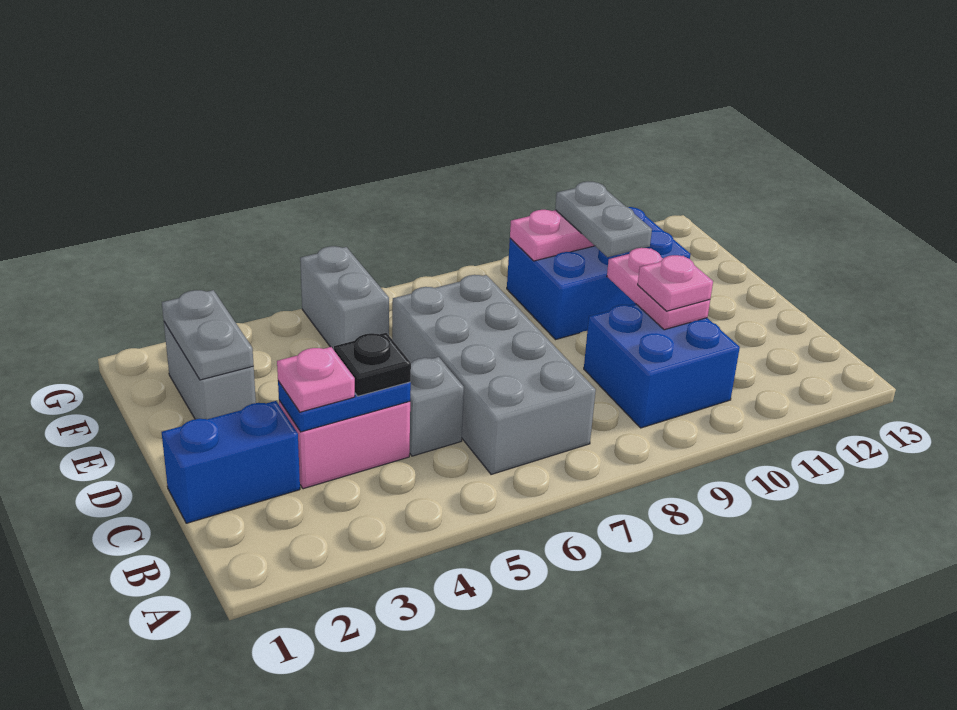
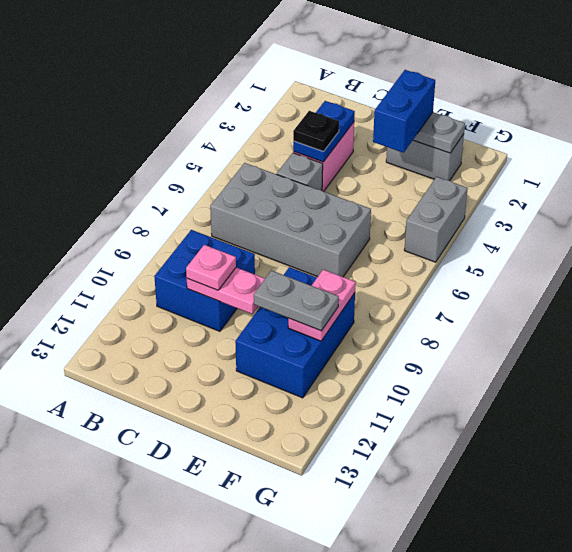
blue brick C1:C2 level 1 -> blue brick E2:E3 level 3
pink plate C3 level 3 -> none
grey brick F5:G5 level 1 -> grey brick G4:G5 level 1

